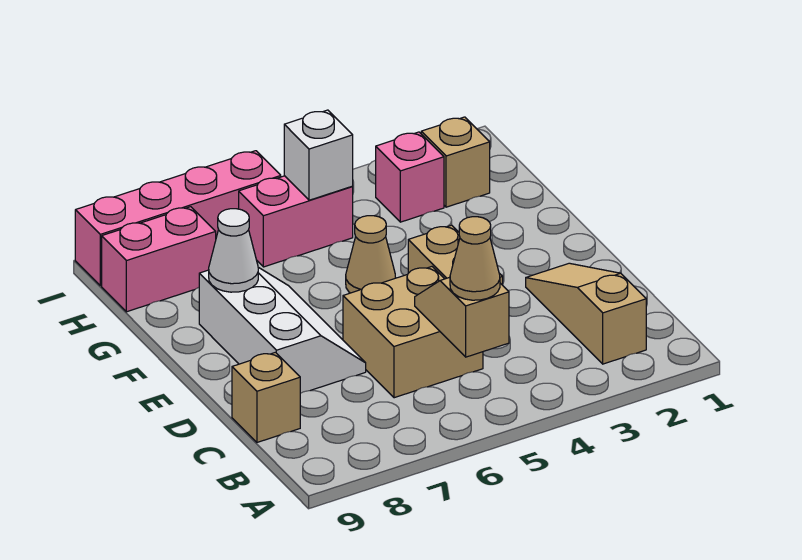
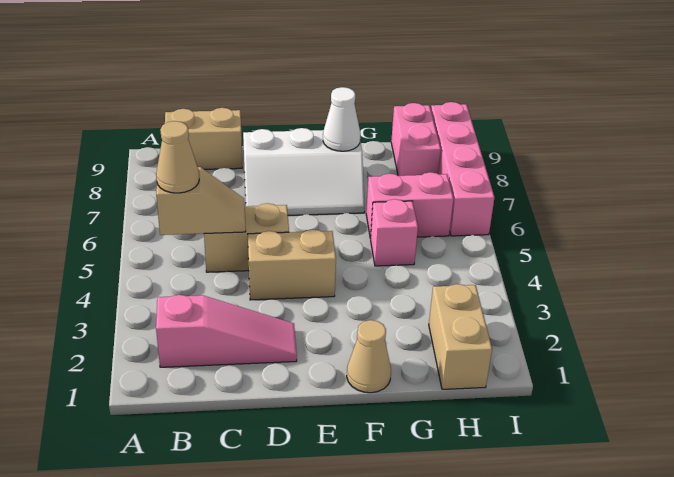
tan slope B2:D2 level 1 top B -> pink slope B2:D2 level 1 top B
tan brick C5:D6 level 1 -> tan brick C5:D5 level 1
tan brick C9 level 1 -> tan brick B9:C9 level 1
tan cone F5 level 1 -> tan cone F1 level 1
tan brick H2 level 1 -> tan brick H1:H2 level 1
pink brick H3 level 1 -> pink brick G5 level 1
pink brick H5:H6 level 1 -> pink brick G6:H6 level 1
white brick H5 level 2 -> none

